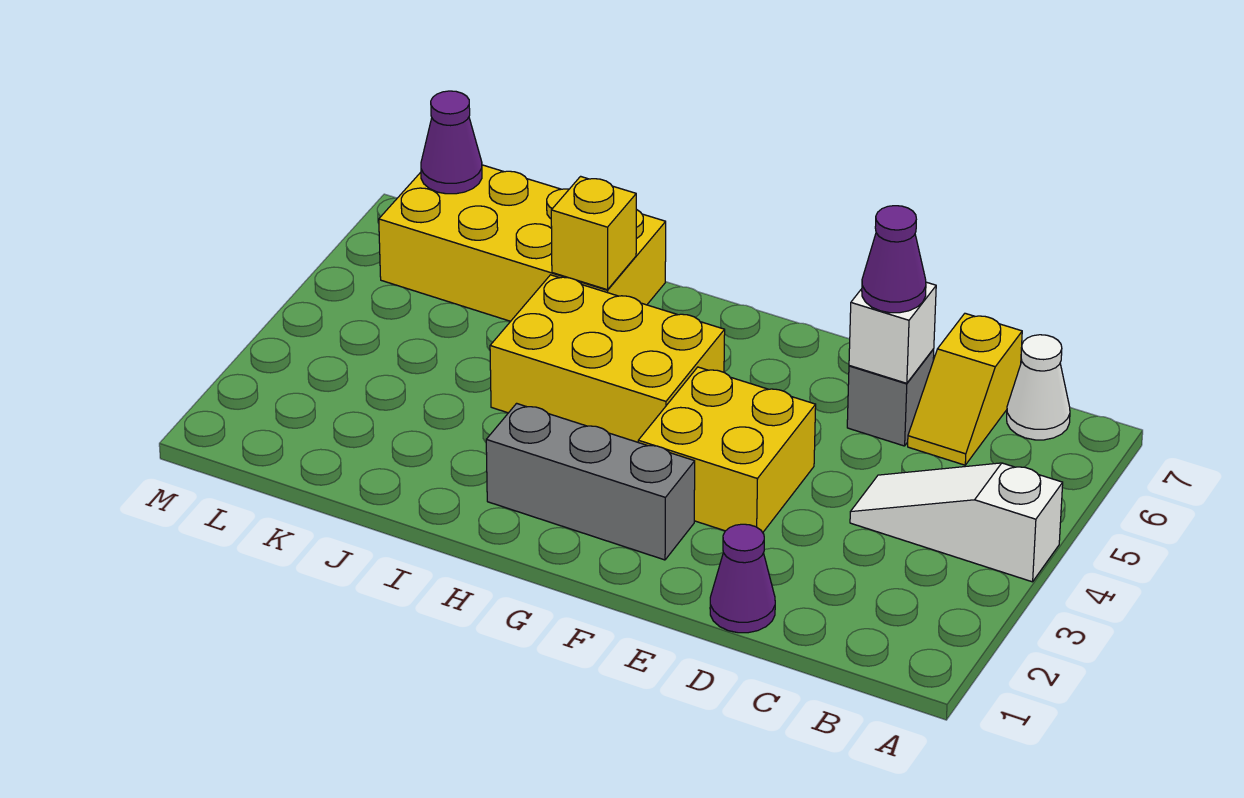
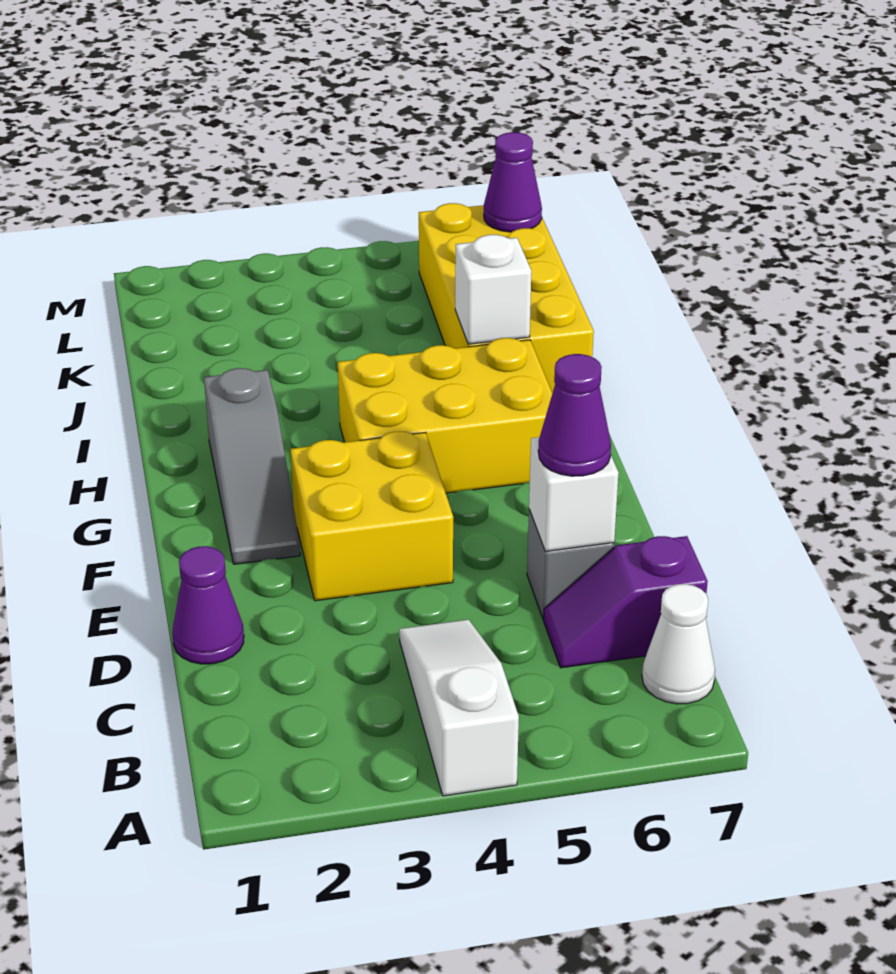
yellow slope C6:C7 level 1 top 7 -> purple slope C6:C7 level 1 top 7
grey brick F2:H2 level 1 -> grey slope F2:H2 level 1 top H
yellow brick G4:I5 level 1 -> yellow brick G4:H6 level 1
yellow brick I6 level 2 -> white brick I6 level 2

